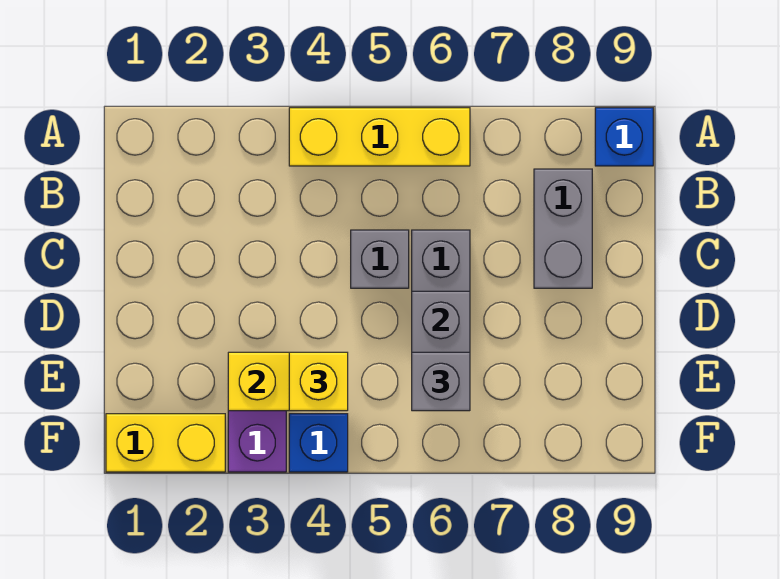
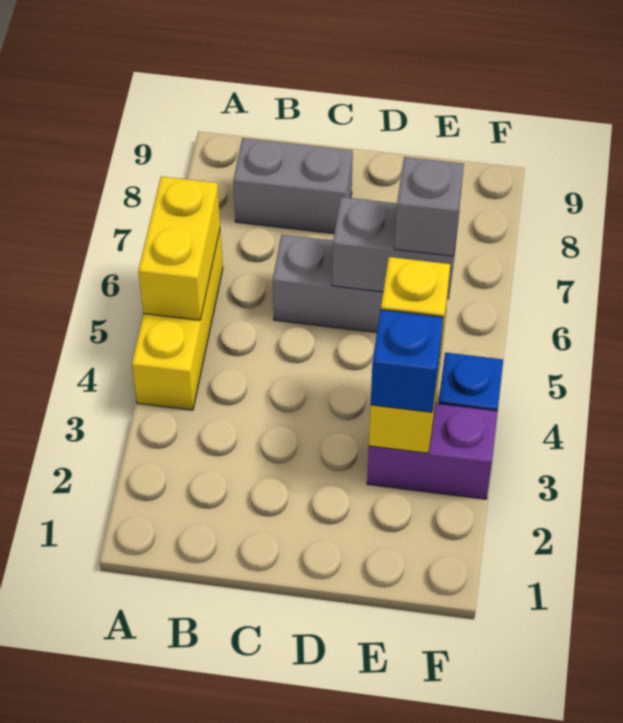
blue brick A9 level 1 -> blue brick E3 level 3
grey brick C5 level 1 -> none
yellow brick F1:F2 level 1 -> yellow brick A5:A6 level 2

